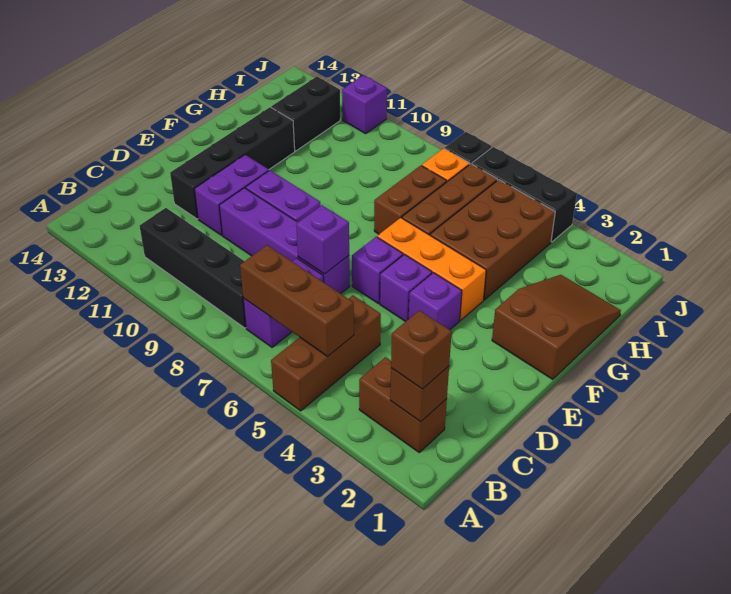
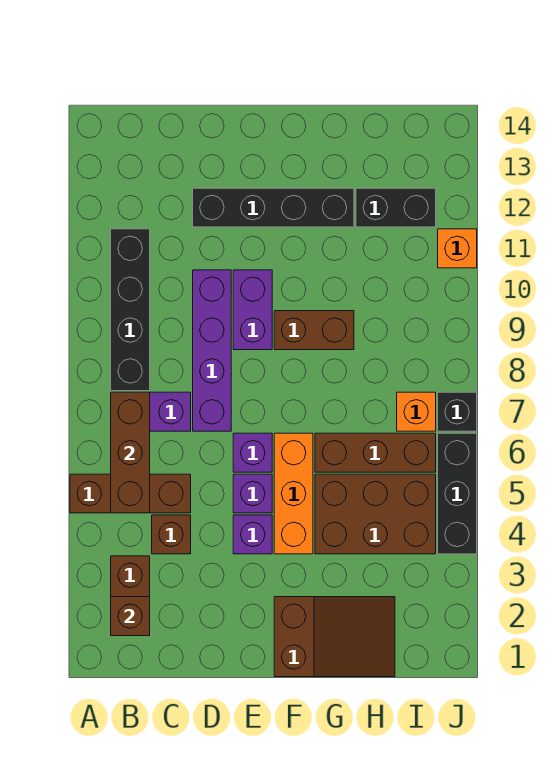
brown brick B2 level 3 -> brown brick C4 level 1
purple brick D7 level 2 -> none
purple brick D11:E11 level 1 -> none
brown brick G7:H7 level 1 -> brown brick F9:G9 level 1
purple brick J11 level 1 -> orange brick J11 level 1

